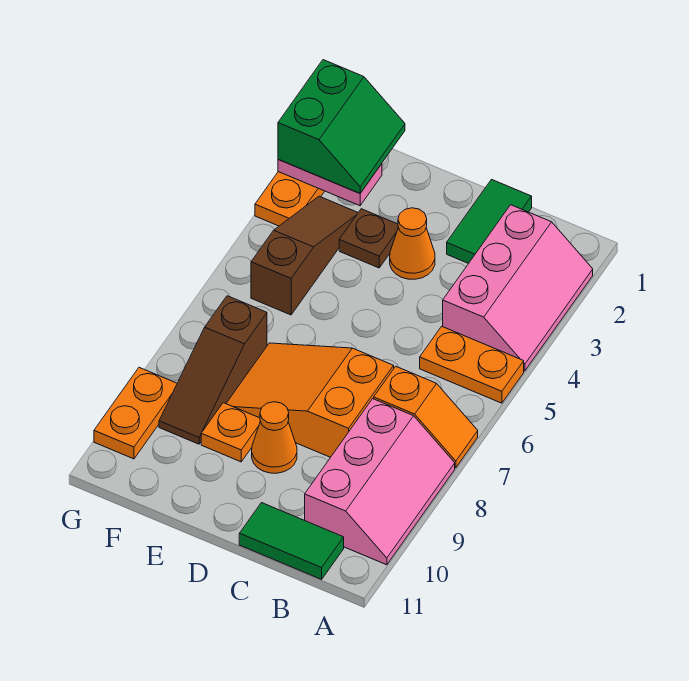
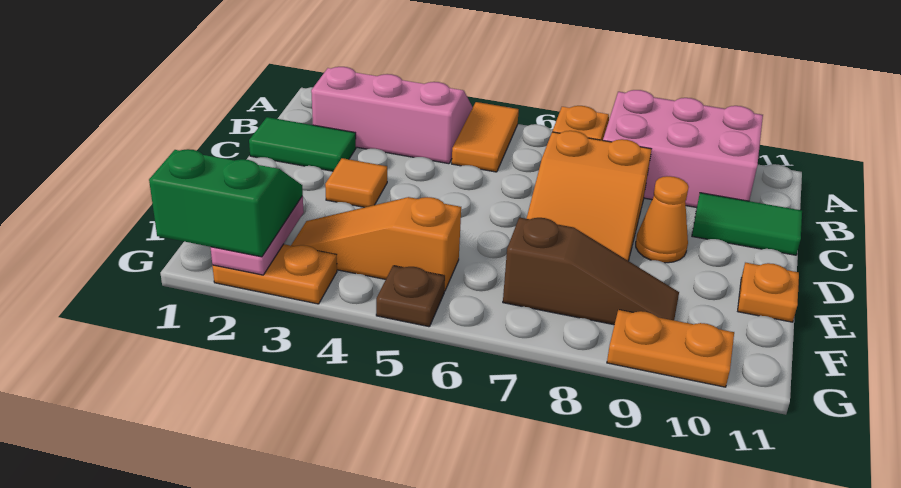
orange plate A5:B5 level 1 -> orange tile A5:B5 level 1
pink slope A8:B10 level 1 top B -> pink brick A8:B10 level 1
green tile B11:C11 level 1 -> green tile C10:C11 level 1
orange cone D3 level 1 -> orange tile D3 level 1
brown plate E3 level 1 -> brown plate G5 level 1
orange plate E9 level 1 -> orange plate E11 level 1
brown slope F3:F5 level 1 top 5 -> orange slope F3:F5 level 1 top 5

